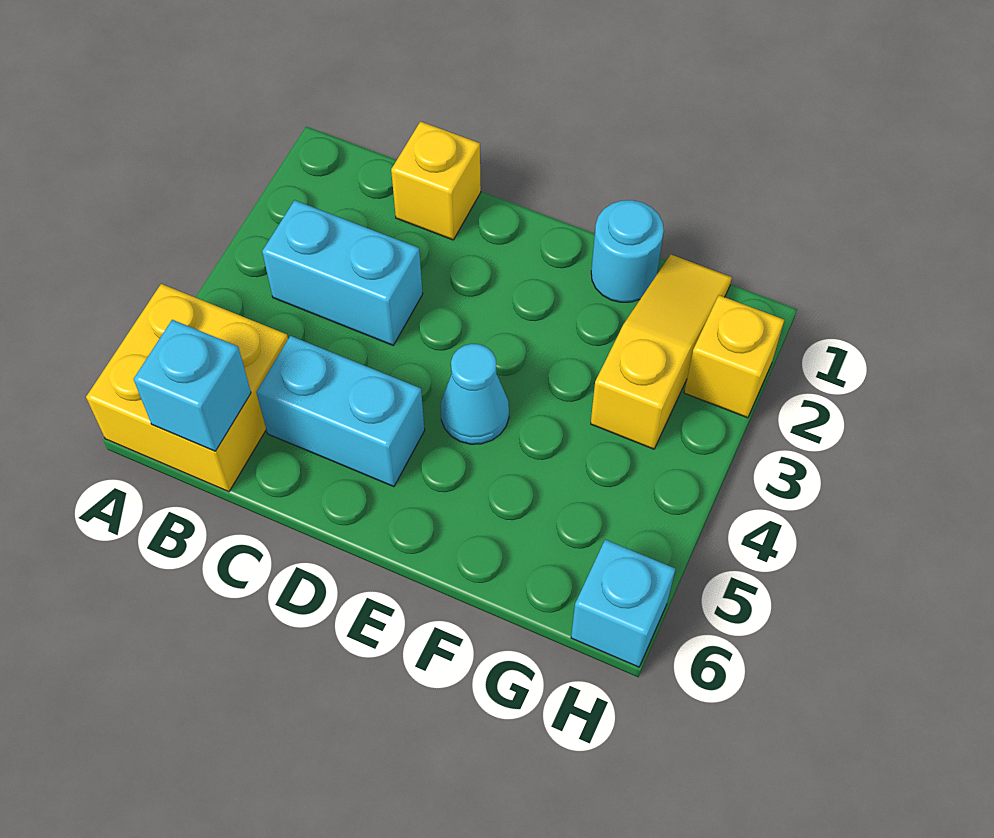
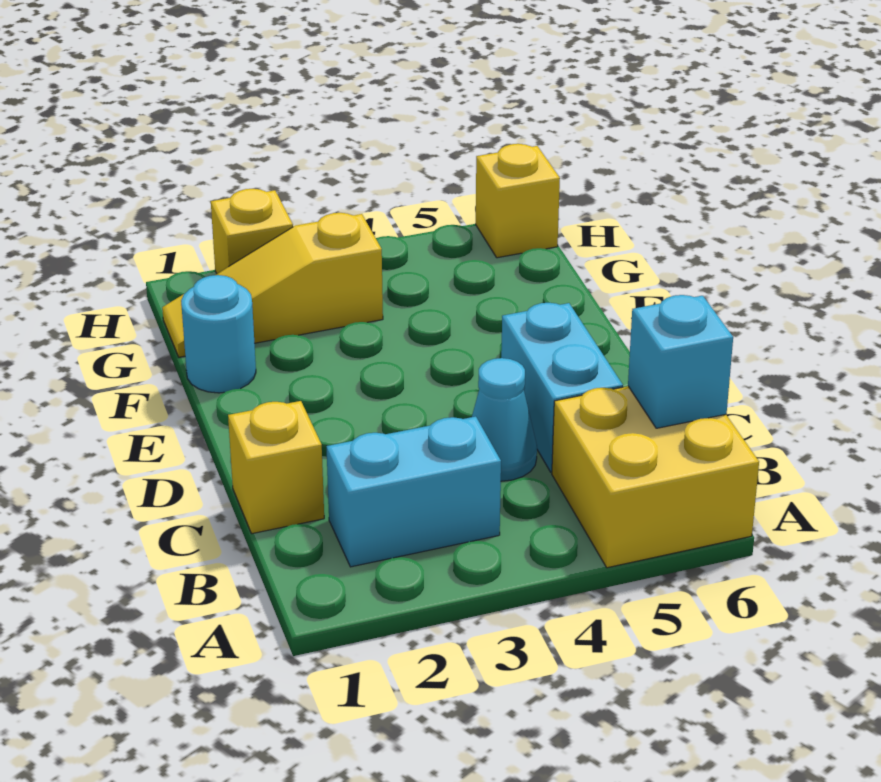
cyan brick B3:C3 level 1 -> cyan brick B2:B3 level 1
cyan cone E4 level 1 -> cyan cone C4 level 1
cyan brick H6 level 1 -> yellow brick H6 level 1

